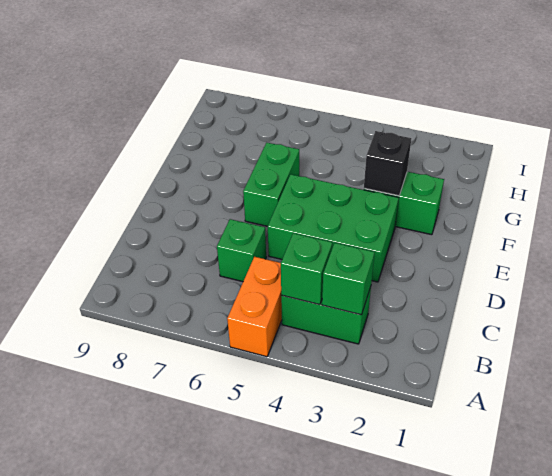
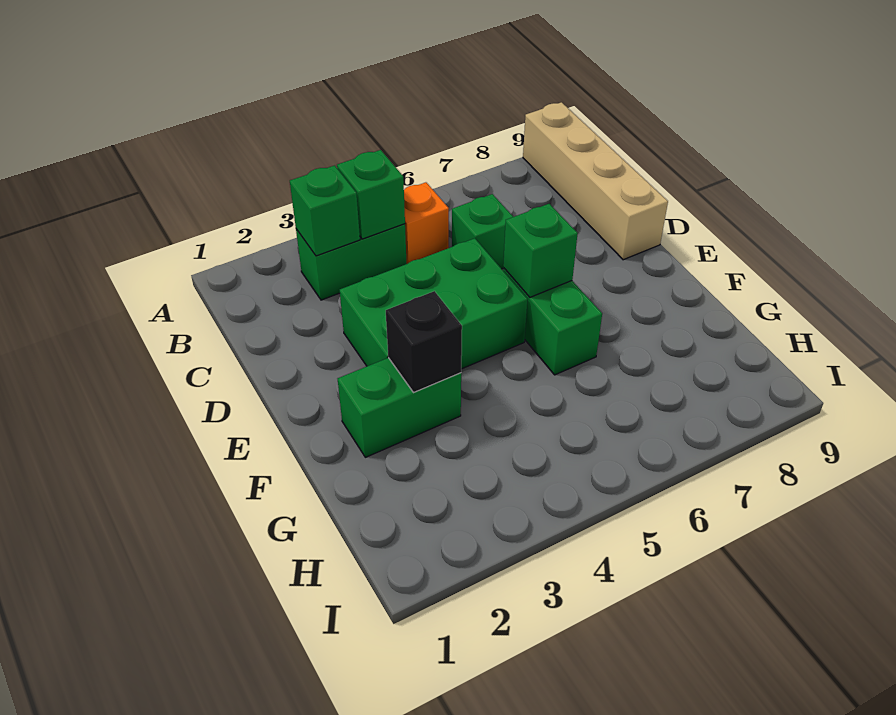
orange brick A5:B5 level 1 -> orange brick B5 level 1
none -> tan brick A9:D9 level 1
none -> green brick E6 level 2

